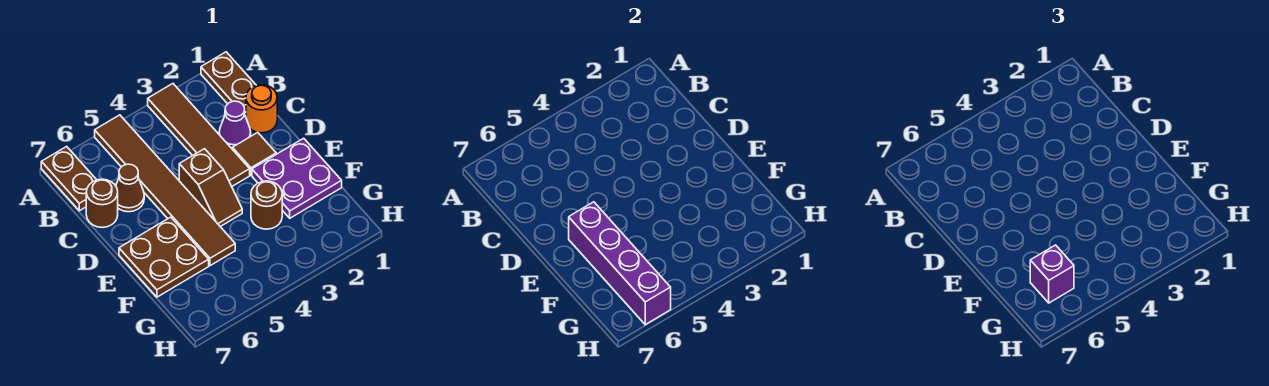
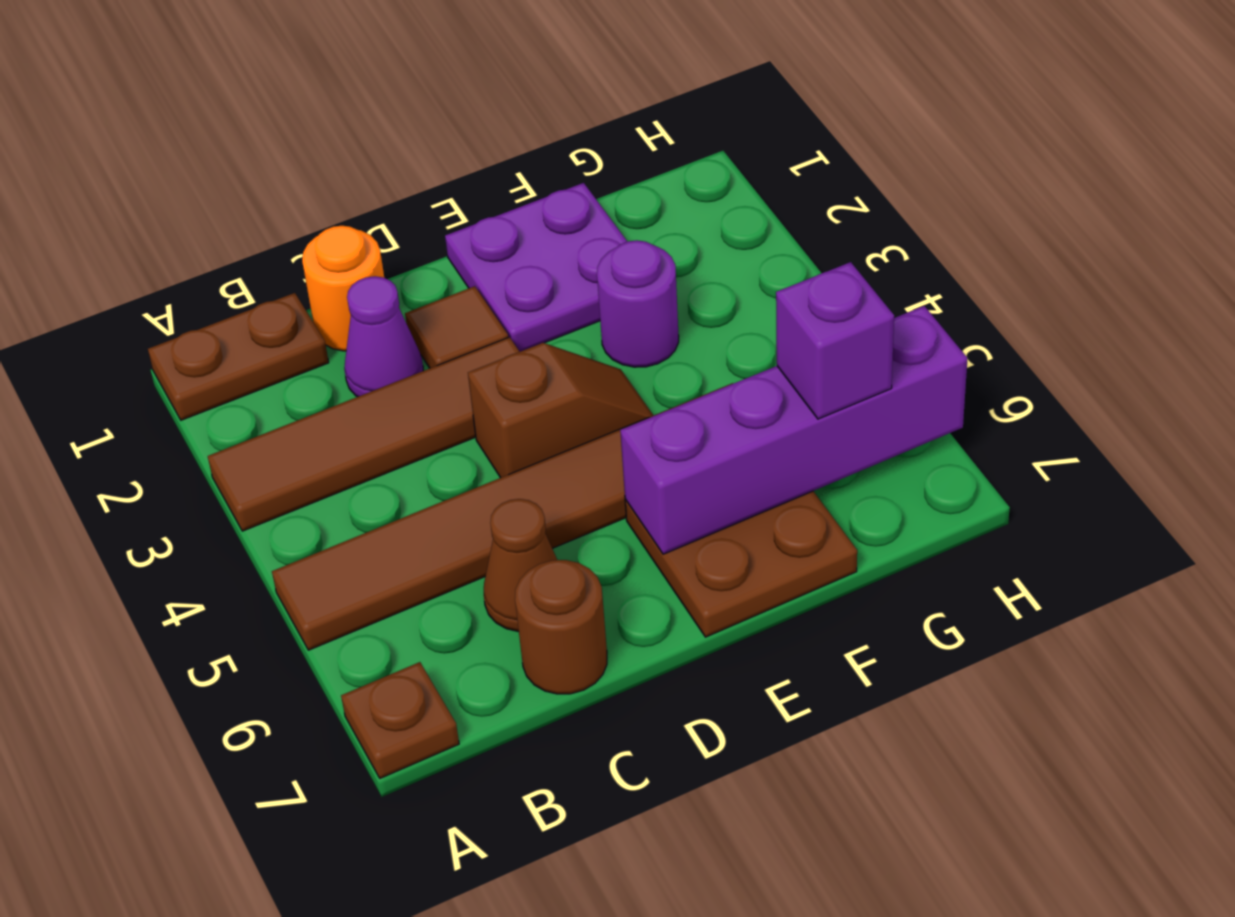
brown plate A7:B7 level 1 -> brown plate A7 level 1
brown round brick F3 level 1 -> purple round brick F3 level 1

